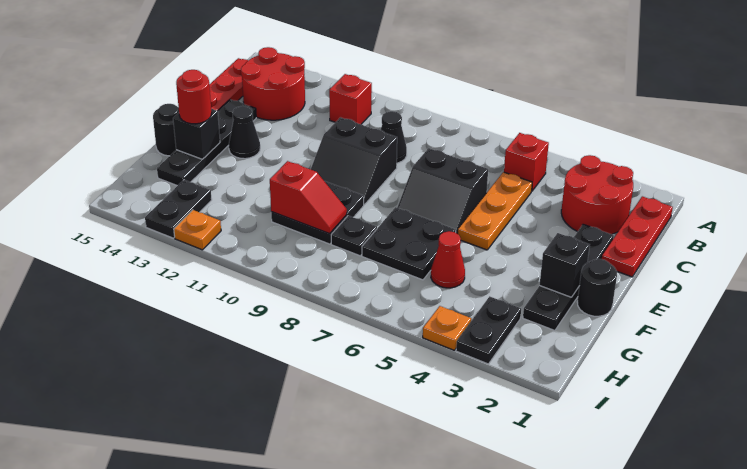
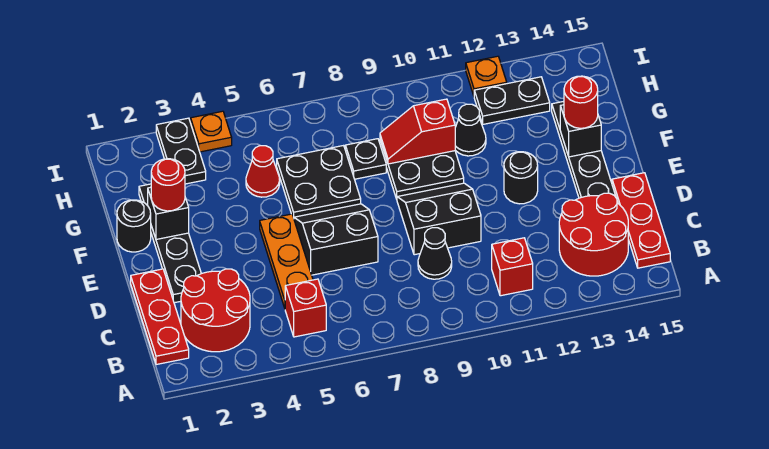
black cone E13 level 1 -> black cone G11 level 1
none -> red round brick F2 level 3
black round brick F15 level 1 -> black round brick E12 level 1
black plate H13:I13 level 1 -> black plate H12:H13 level 1

